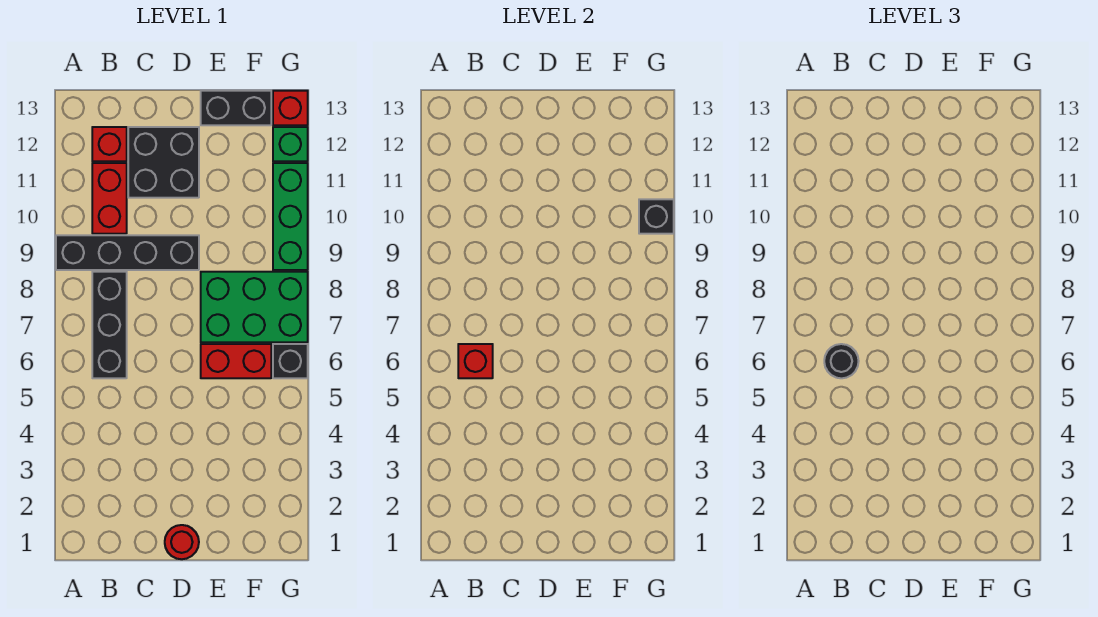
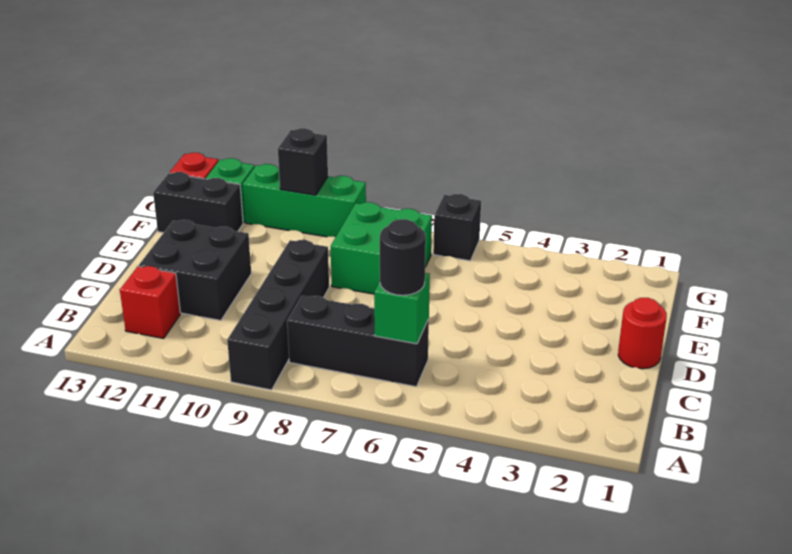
red brick B6 level 2 -> green brick B6 level 2
red brick B10:B11 level 1 -> none
red brick E6:F6 level 1 -> none
green brick E7:G8 level 1 -> green brick E7:F8 level 1
black brick E13:F13 level 1 -> black brick F12:F13 level 1

